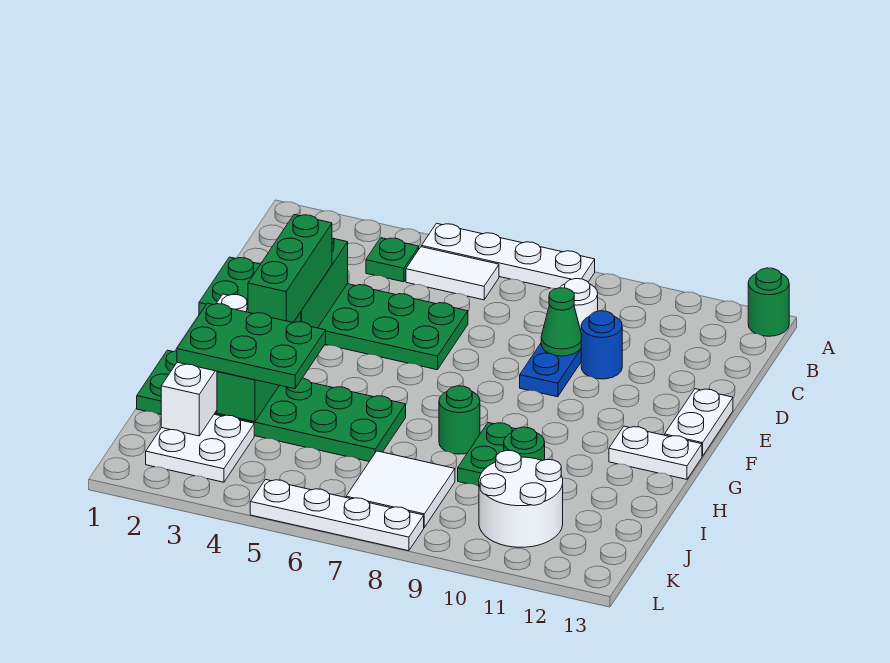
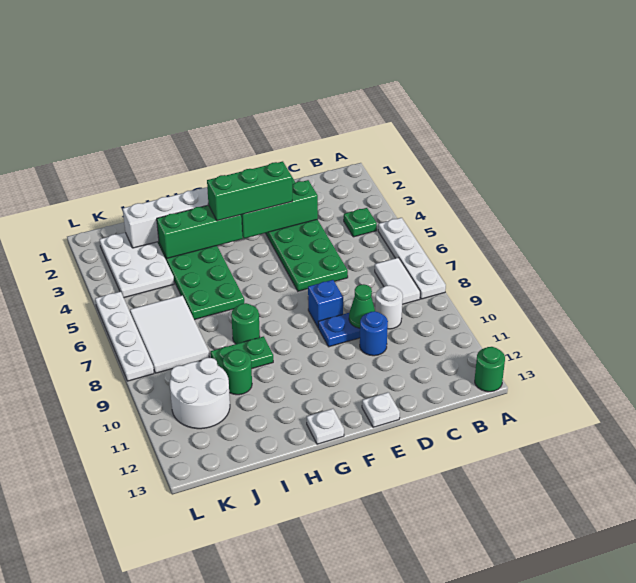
white tile B5:B6 level 1 -> white tile B7:B8 level 1
none -> blue brick E8 level 1
white plate E13:F13 level 1 -> white plate E13 level 1
white plate G12:G13 level 1 -> white plate G13 level 1
green plate H2:I4 level 3 -> none
white plate J2:K3 level 1 -> white plate J2:K4 level 1
white tile J7:K8 level 1 -> white tile J6:K8 level 1

